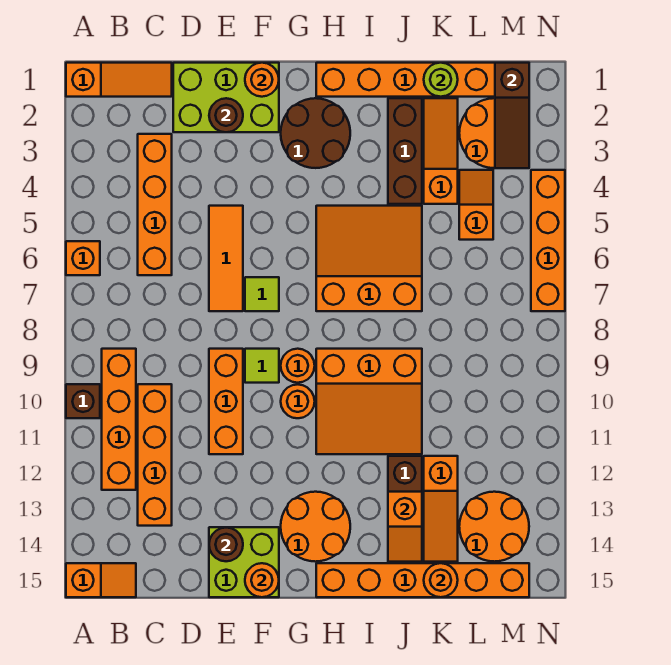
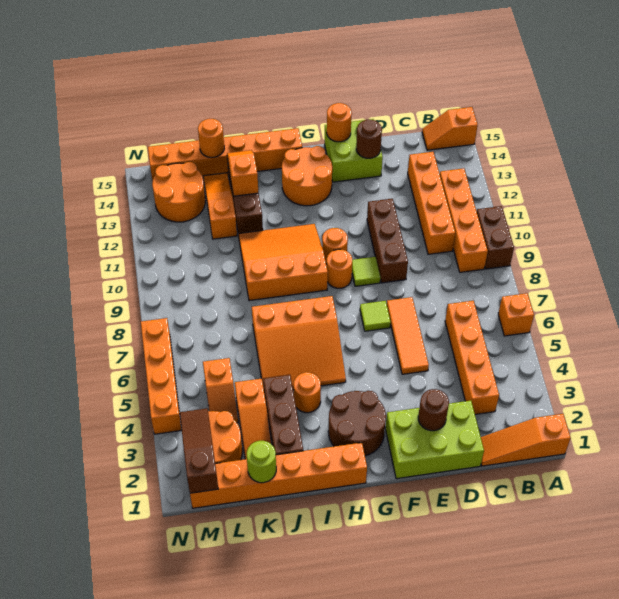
brown brick A10 level 1 -> brown brick A9:A10 level 1
orange brick E9:E11 level 1 -> brown brick E9:E11 level 1
orange round brick F1 level 2 -> orange round brick I4 level 1

